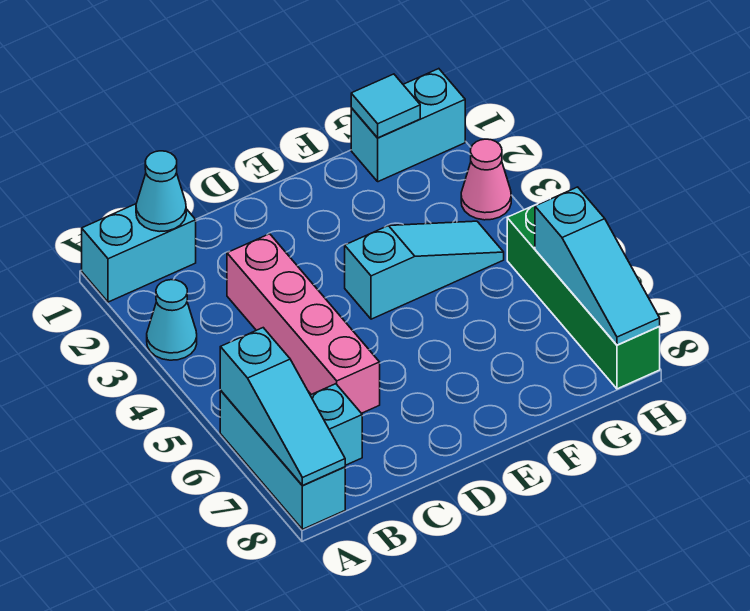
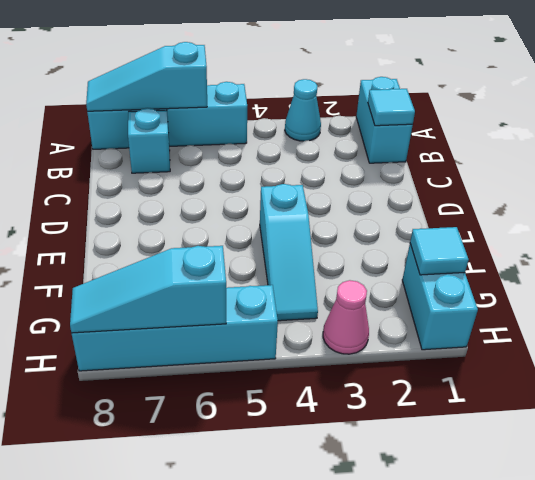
cyan brick A6:A8 level 1 -> cyan brick A5:A8 level 1
cyan cone B1 level 2 -> cyan tile B1 level 2
pink brick C3:C6 level 1 -> none
green brick H5:H8 level 1 -> cyan brick H5:H8 level 1

